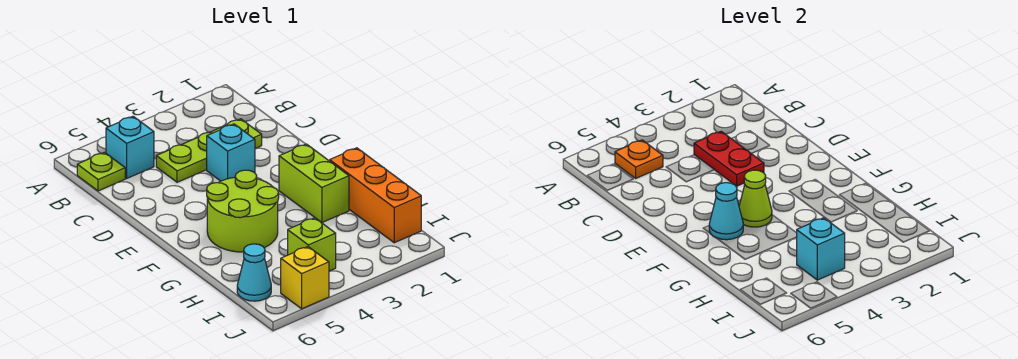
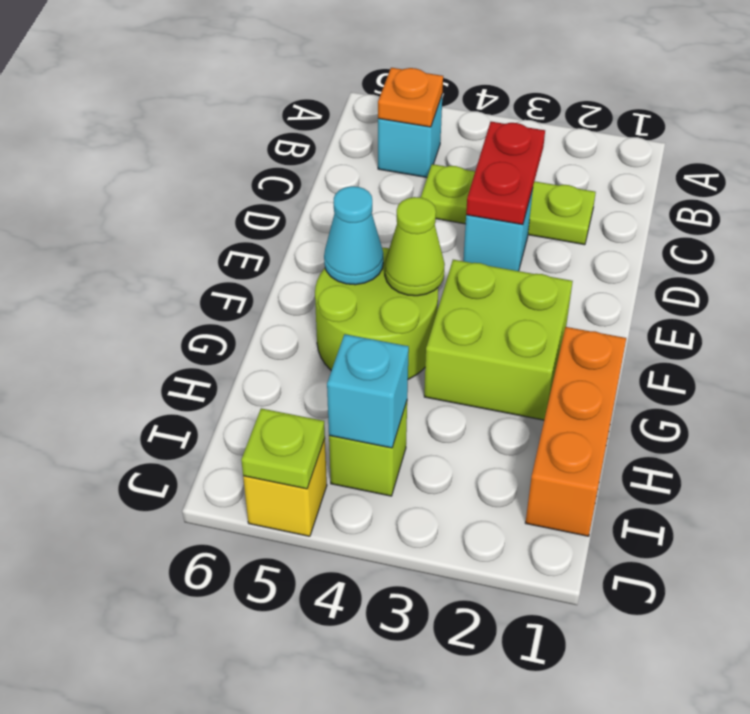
lime plate B6 level 1 -> lime plate J5 level 2
lime brick F2:G2 level 1 -> lime brick F2:G3 level 1
cyan cone I6 level 1 -> none

